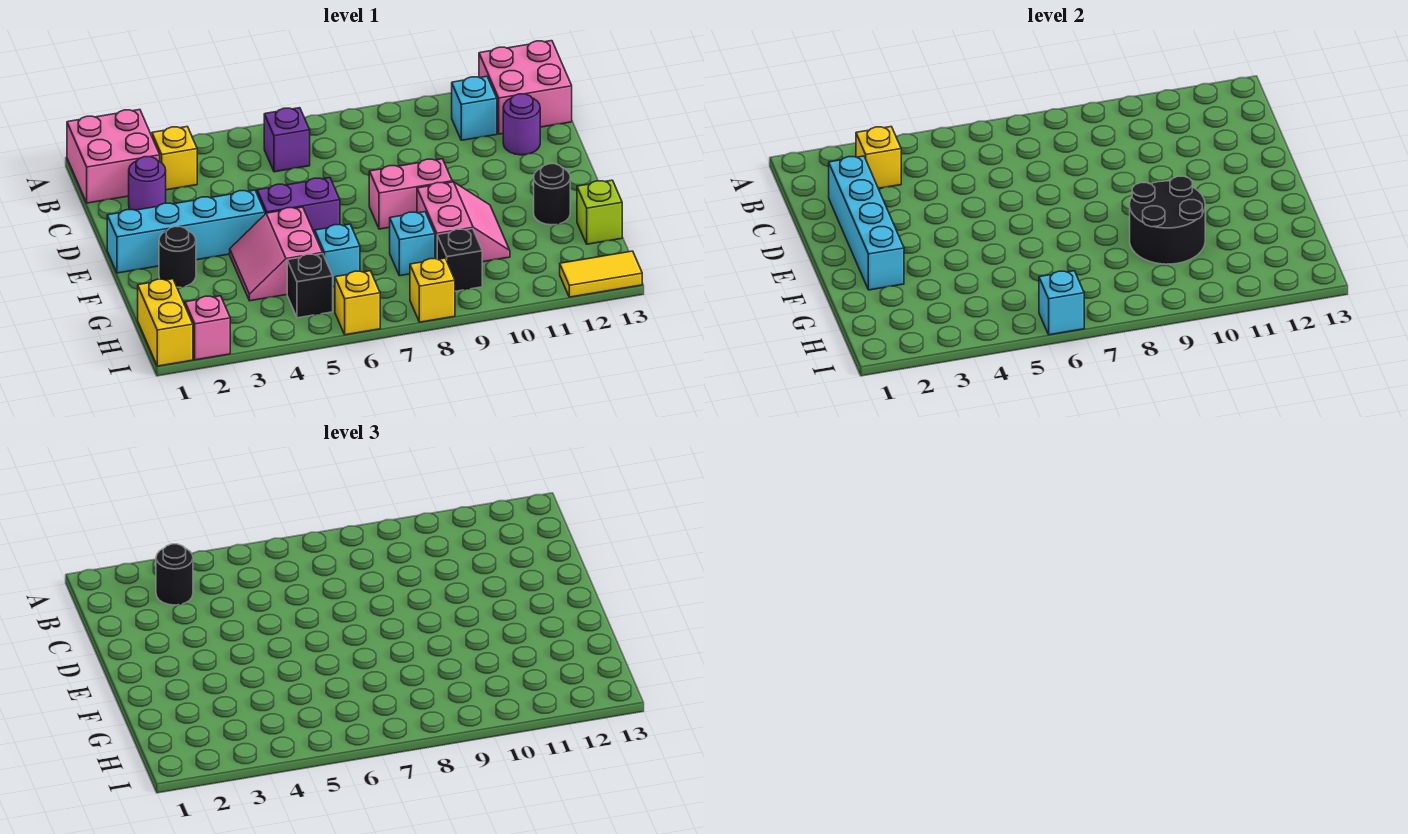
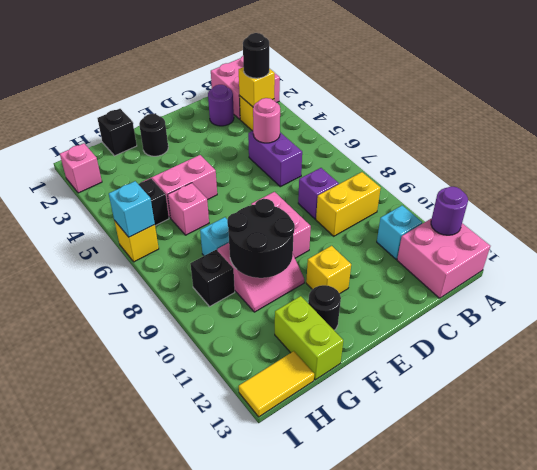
purple brick B6 level 1 -> purple brick C8 level 1
cyan brick C2:F2 level 2 -> none
none -> pink round brick C5 level 2
purple round brick C12 level 1 -> purple round brick A12 level 2
cyan brick E1:E4 level 1 -> none
purple brick E5:E6 level 1 -> purple brick C5:C6 level 1
none -> black brick G1 level 1
cyan brick G6 level 1 -> pink brick G6 level 1
lime brick G13 level 1 -> lime brick G12:G13 level 1
yellow brick H1:I1 level 1 -> yellow brick B9:C9 level 1
yellow brick I8 level 1 -> yellow brick E11 level 1
yellow tile I12:I13 level 1 -> yellow tile H13:I13 level 1

